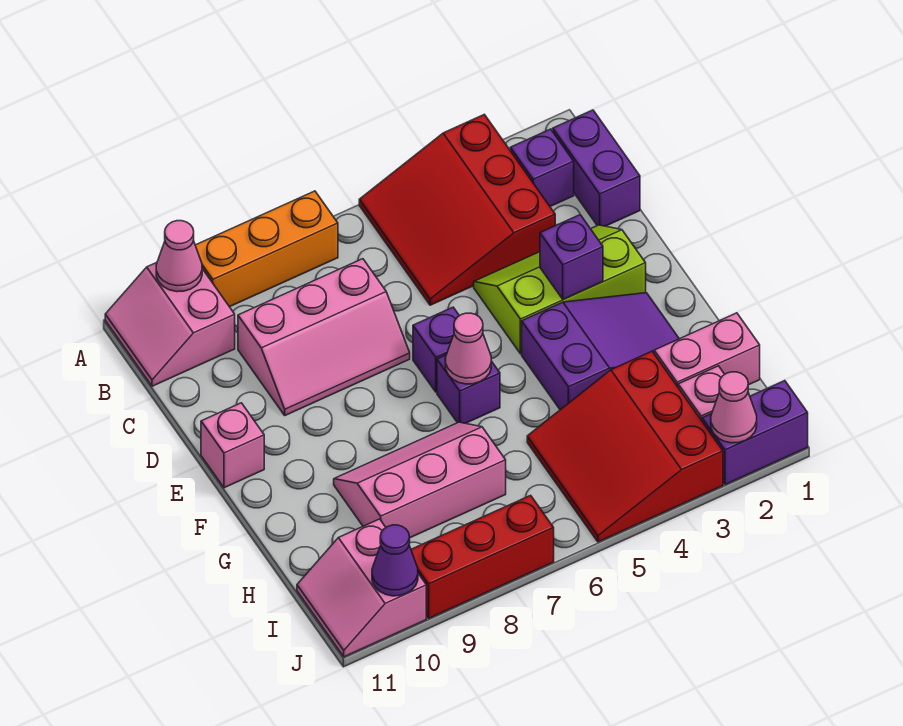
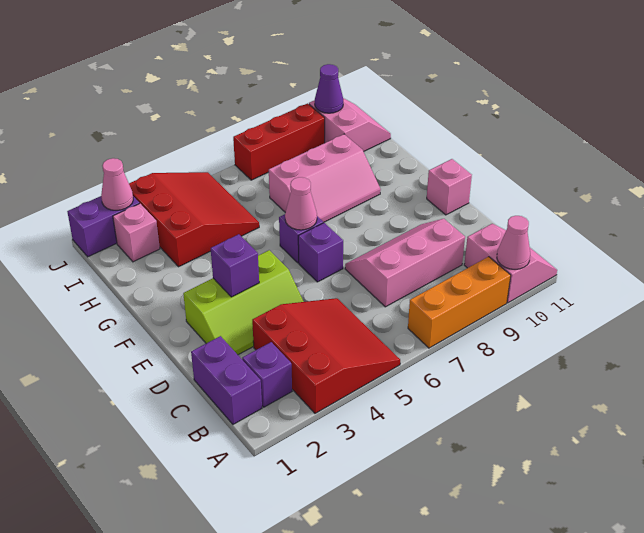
purple slope F2:G4 level 1 top 4 -> none
pink brick H1:H2 level 1 -> none

